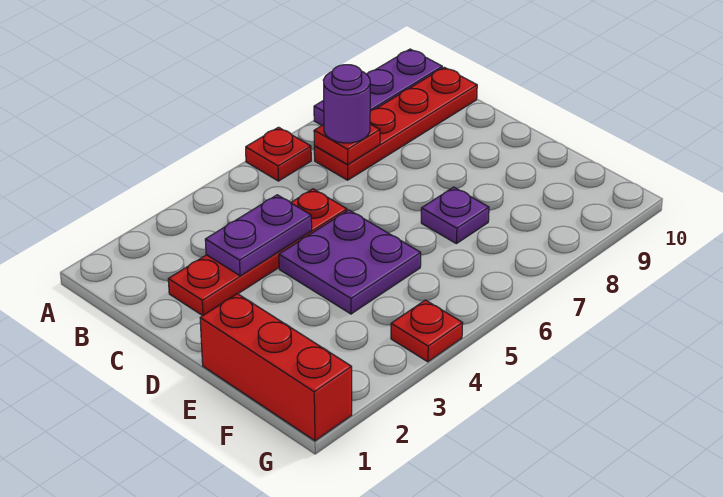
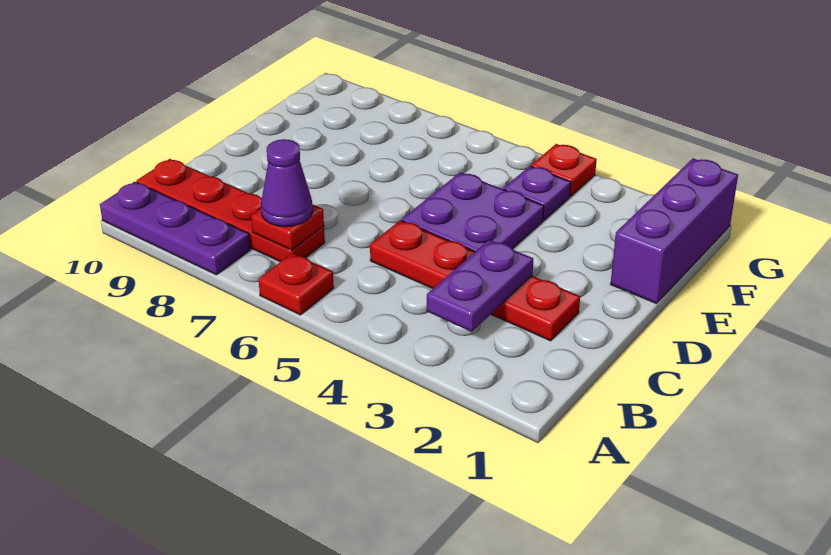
purple round brick B7 level 3 -> purple cone B7 level 3
purple plate C3:C4 level 2 -> purple plate B3:C3 level 2
red brick E1:G1 level 1 -> purple brick E1:G1 level 1
purple plate E7 level 1 -> purple plate F4 level 1

